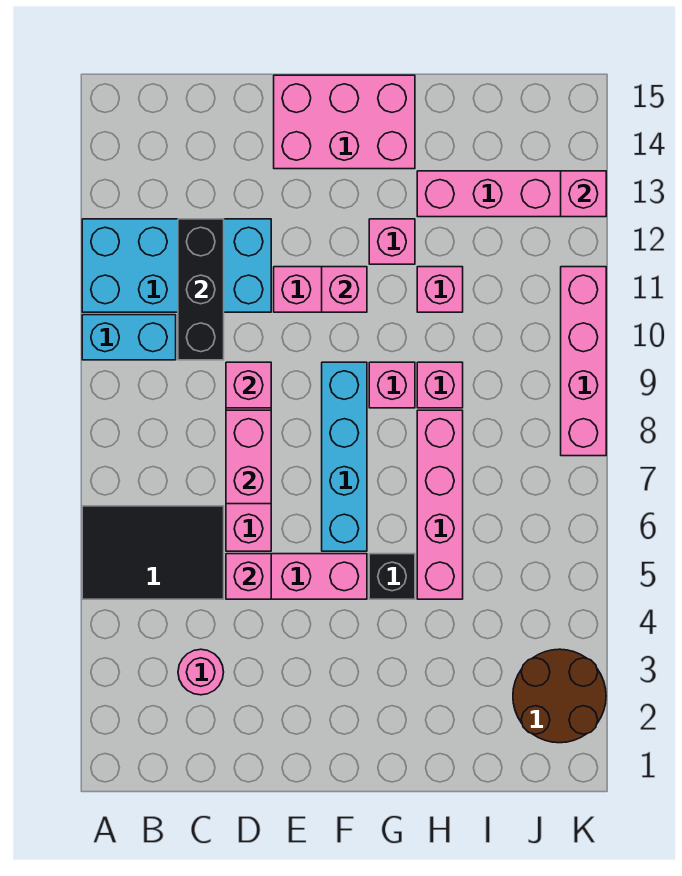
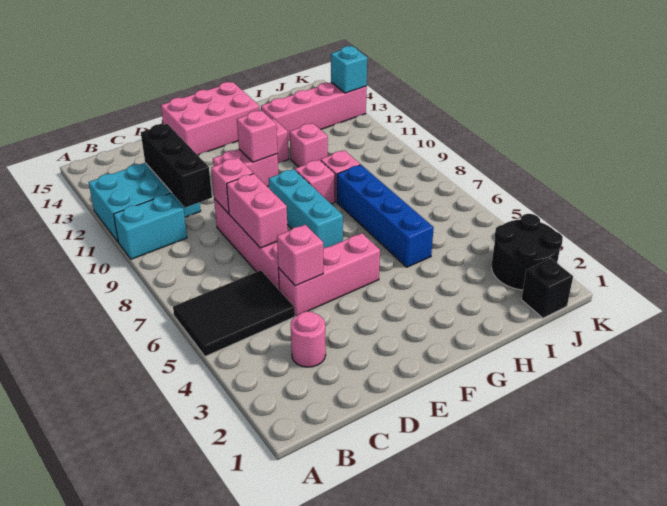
cyan brick A11:D12 level 1 -> cyan brick A11:C12 level 1
cyan brick F6:F9 level 1 -> cyan brick F7:F9 level 1
black brick G5 level 1 -> black brick J1 level 1
pink brick H5:H8 level 1 -> blue brick H5:H8 level 1
brown round brick J2:K3 level 1 -> black round brick J2:K3 level 1
pink brick K8:K11 level 1 -> none
pink brick K13 level 2 -> cyan brick K13 level 2

